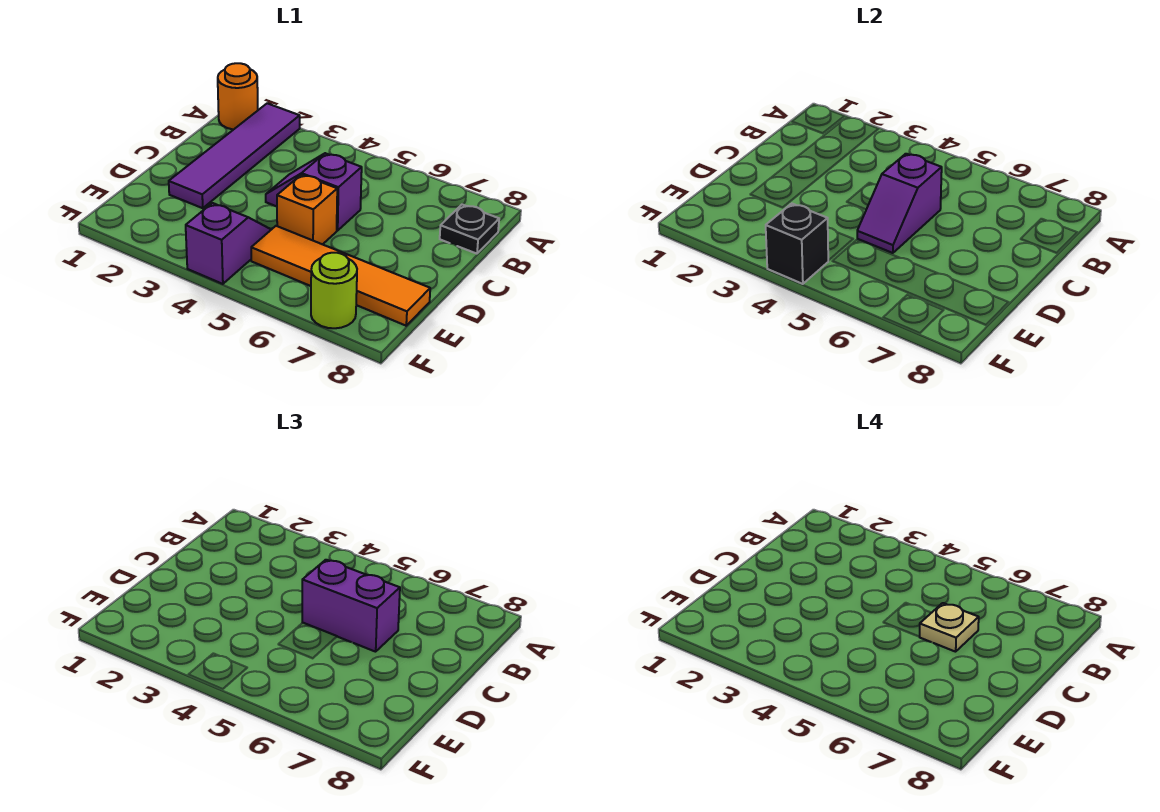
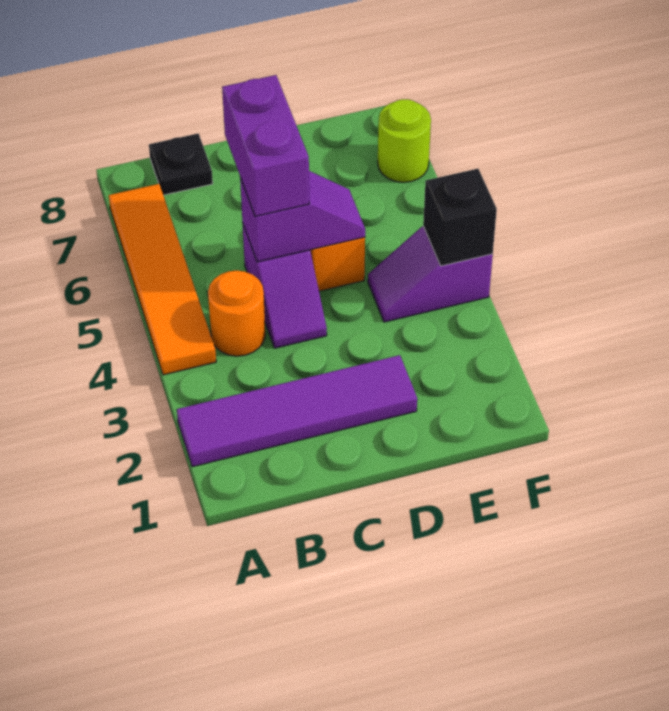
orange round brick A1 level 1 -> orange round brick B4 level 1
tan plate C6 level 4 -> none
orange tile E5:E8 level 1 -> orange tile A4:A7 level 1

